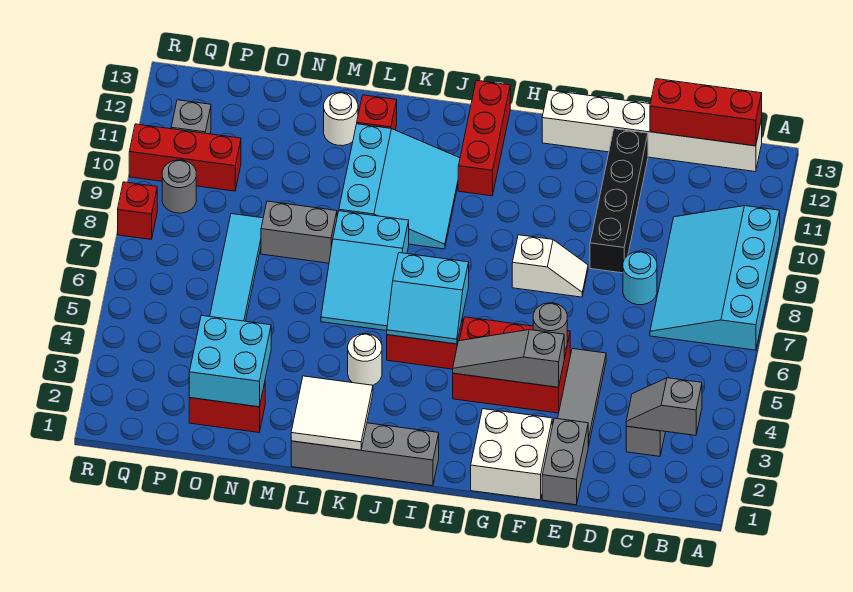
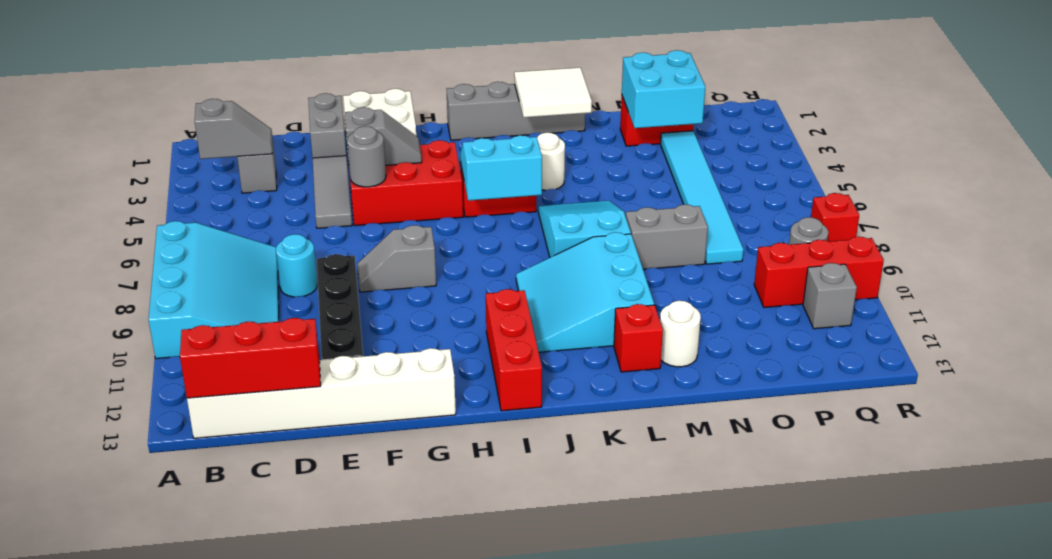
grey slope F4:H4 level 2 top F -> grey slope F4:G4 level 2 top F
white slope F8:G8 level 1 top G -> grey slope F8:G8 level 1 top G

